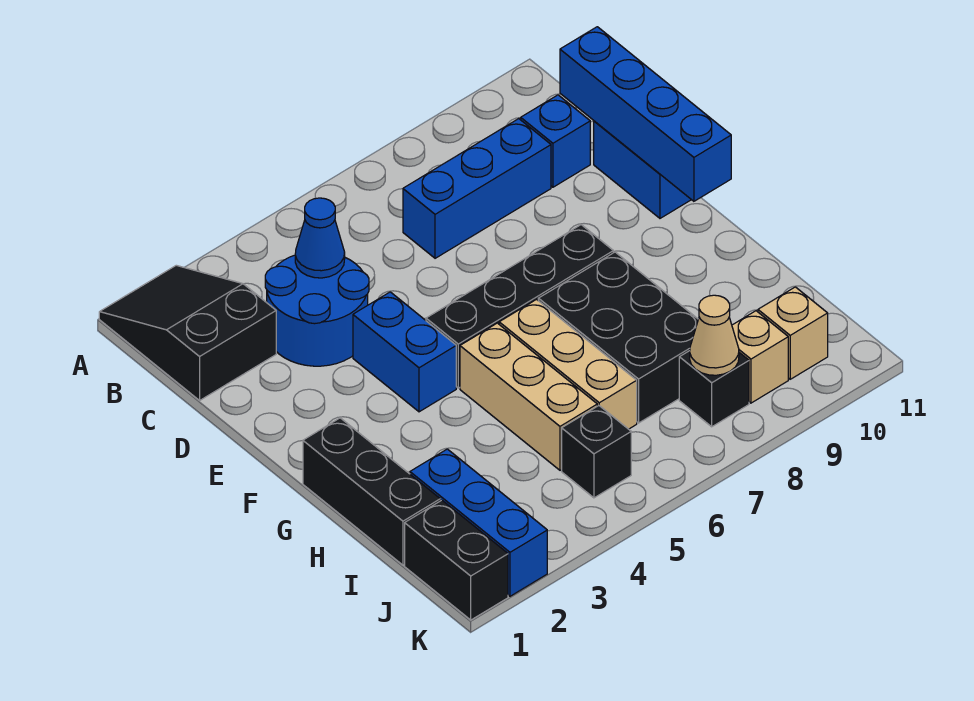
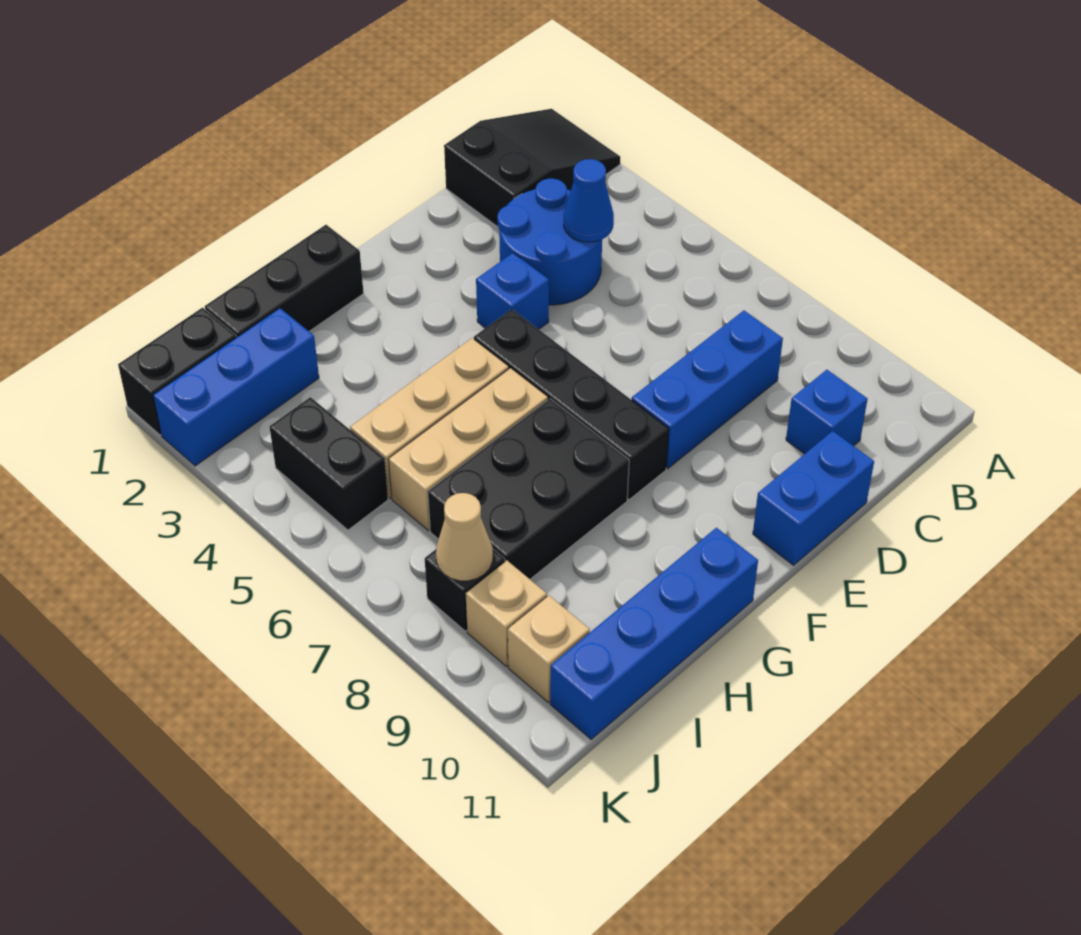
blue brick C7:C9 level 1 -> blue brick C8:E8 level 1
blue brick C11:F11 level 2 -> blue brick G11:J11 level 1
blue brick E4:F4 level 1 -> blue brick E4 level 1
black brick J5 level 1 -> black brick J4:J5 level 1

